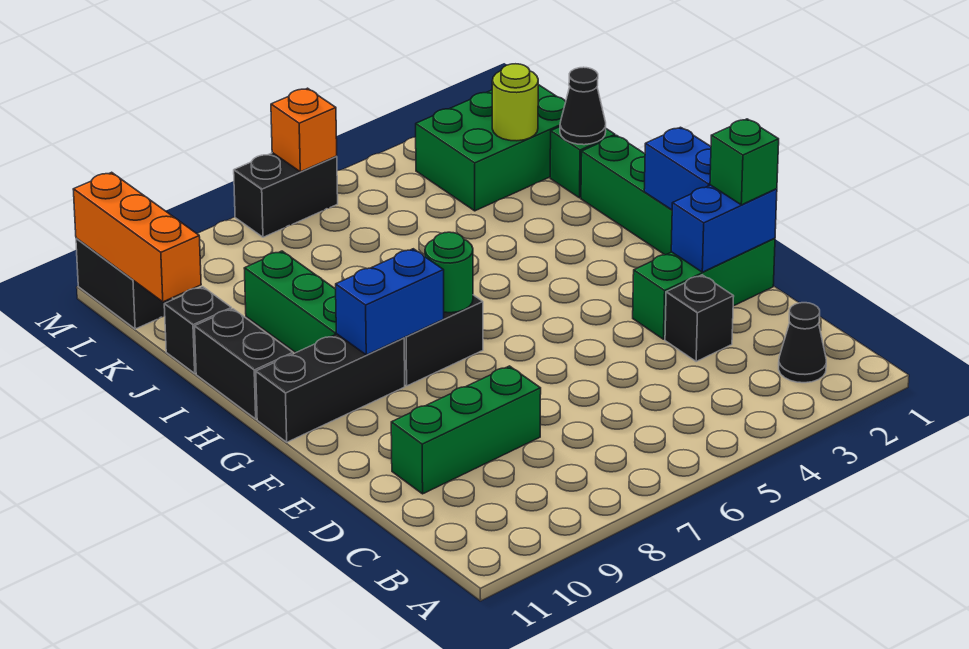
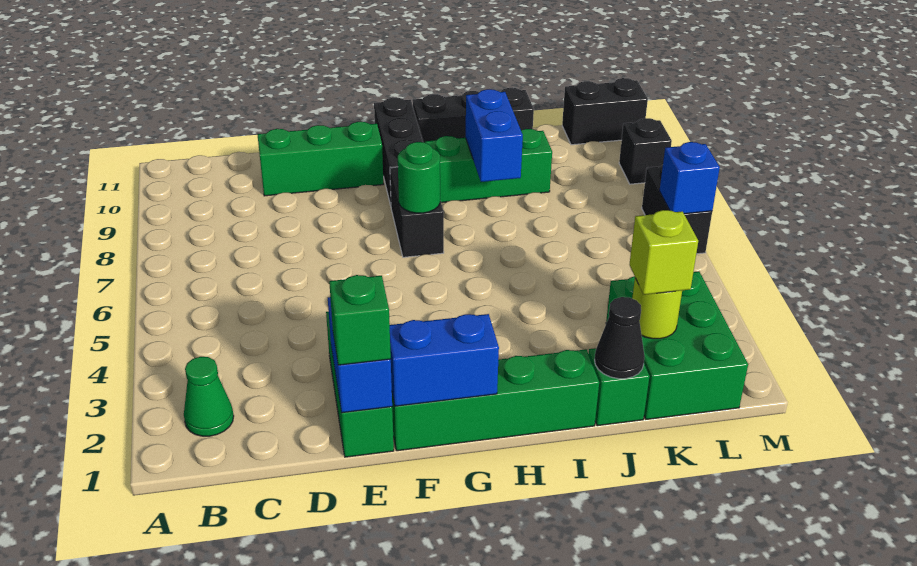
black cone B2 level 1 -> green cone B2 level 1
black brick D3 level 1 -> black brick M9 level 1
green brick D8:D10 level 1 -> green brick D10:F10 level 1
blue brick G8:G9 level 2 -> blue brick I8:I9 level 2
none -> lime brick K2 level 3
orange brick K11:M11 level 2 -> none
orange brick M6 level 2 -> blue brick M6 level 2

